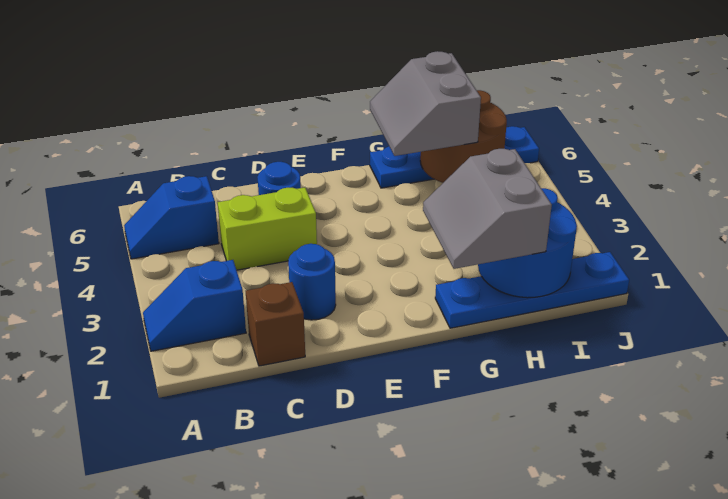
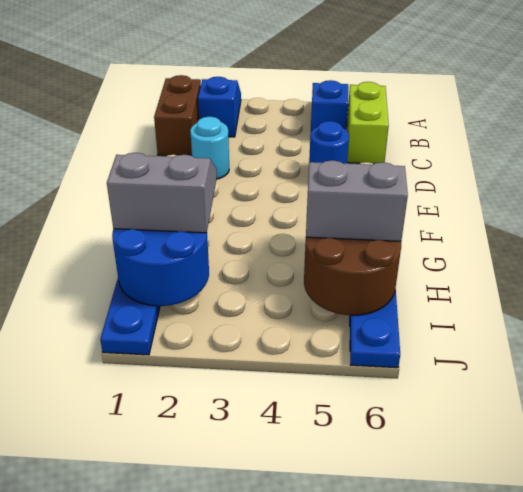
brown brick C1 level 1 -> brown brick B1:C1 level 1
lime brick C4:D4 level 1 -> lime brick B6:C6 level 1
blue round brick D2 level 1 -> cyan round brick D2 level 1

